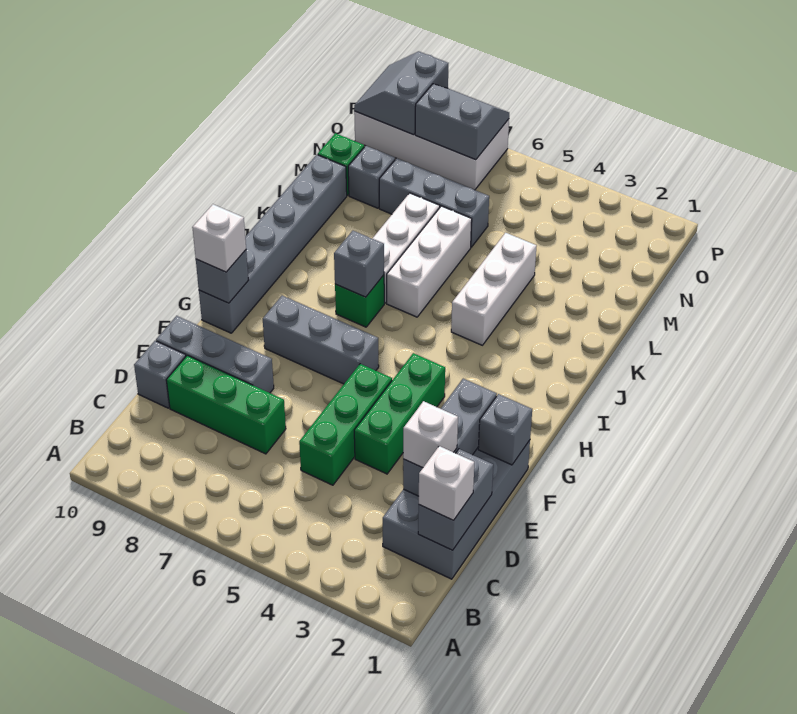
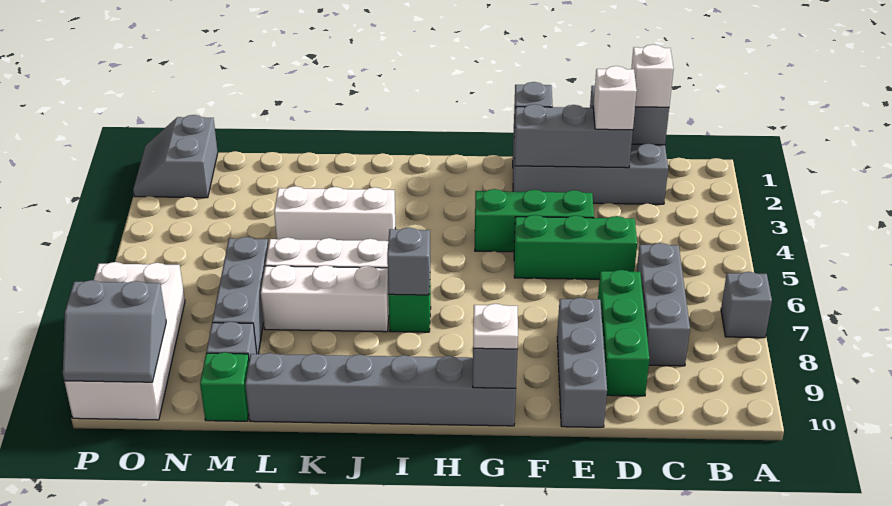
grey brick D10 level 1 -> grey brick A7 level 1
grey brick G6:G8 level 1 -> grey brick C6:C8 level 1
white brick G10 level 3 -> white plate G10 level 3
grey slope O7:P8 level 2 top O -> grey slope O1:P2 level 1 top O

